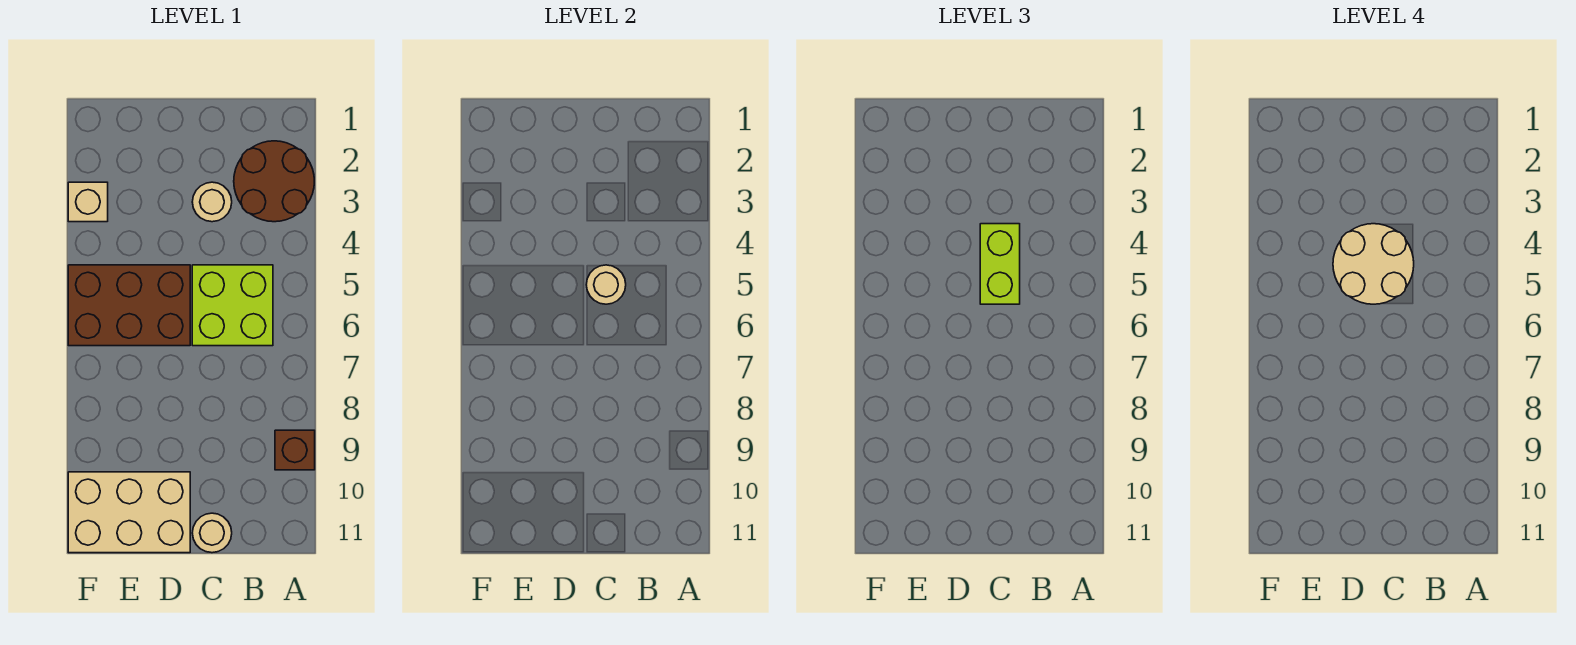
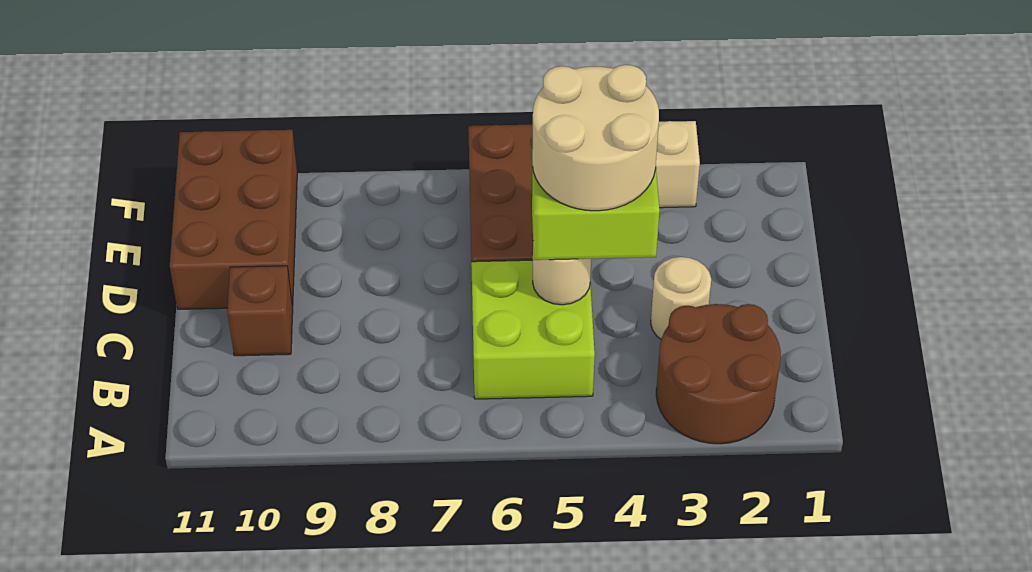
brown brick A9 level 1 -> brown brick C10 level 1
tan round brick C11 level 1 -> none
tan brick D10:F11 level 1 -> brown brick D10:F11 level 1

